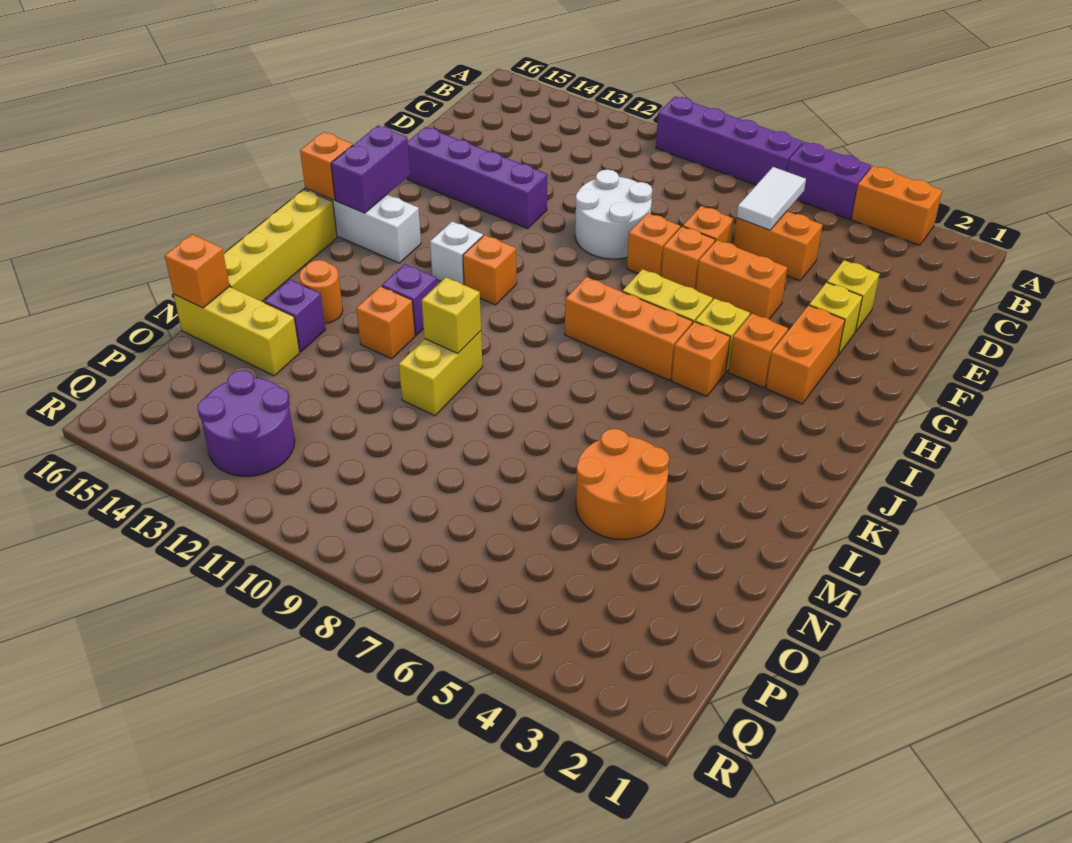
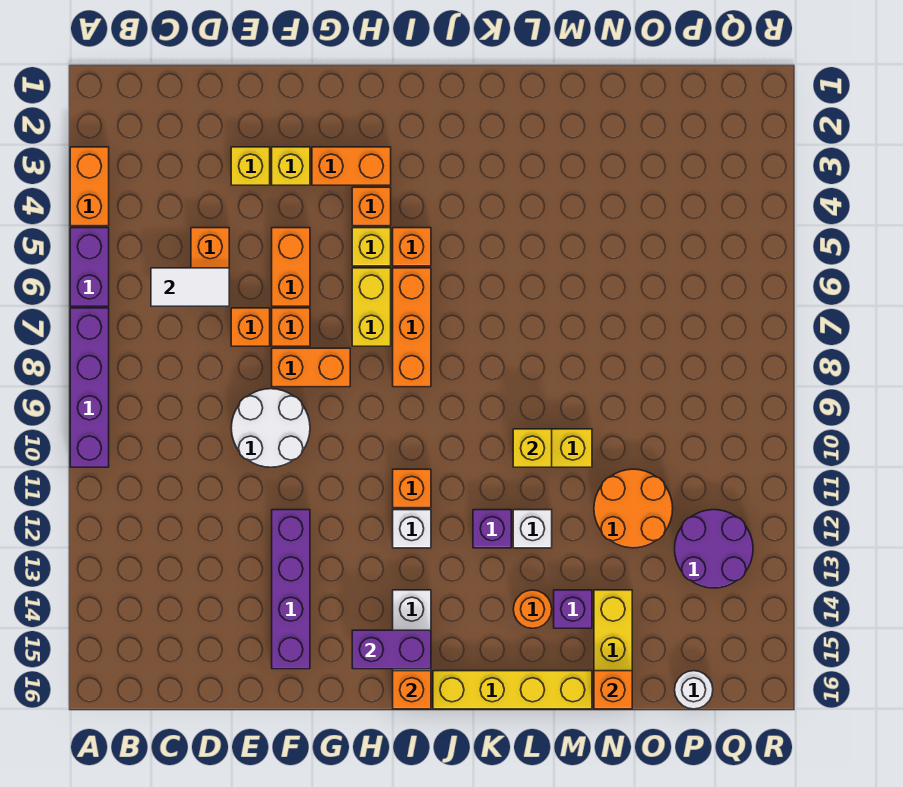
orange brick F8 level 1 -> orange brick F8:G8 level 1
orange brick L12 level 1 -> white brick L12 level 1
orange round brick M4:N5 level 1 -> orange round brick N11:O12 level 1
none -> white round brick P16 level 1

